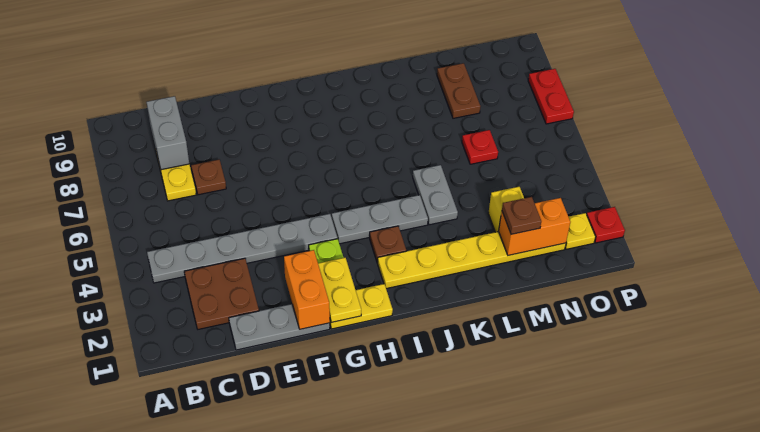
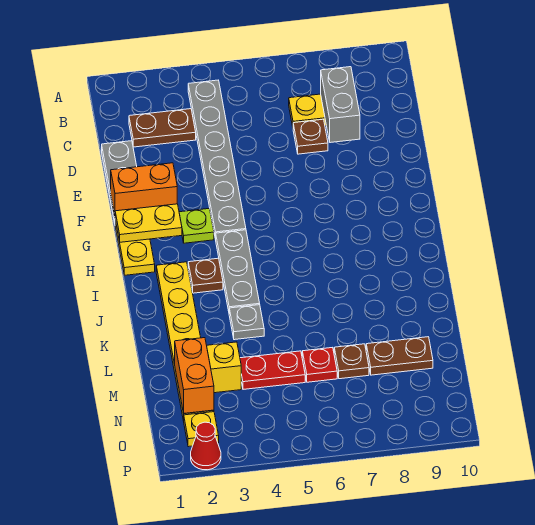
brown plate C2:D3 level 1 -> brown plate C2:C3 level 1
grey brick C8:C9 level 2 -> grey brick C8:D8 level 2
grey plate K4:K5 level 1 -> grey plate K4 level 1
brown plate M2 level 3 -> brown plate M7 level 1
red plate P2 level 1 -> red cone P2 level 1
red plate P7:P8 level 1 -> red plate M4:M5 level 1

